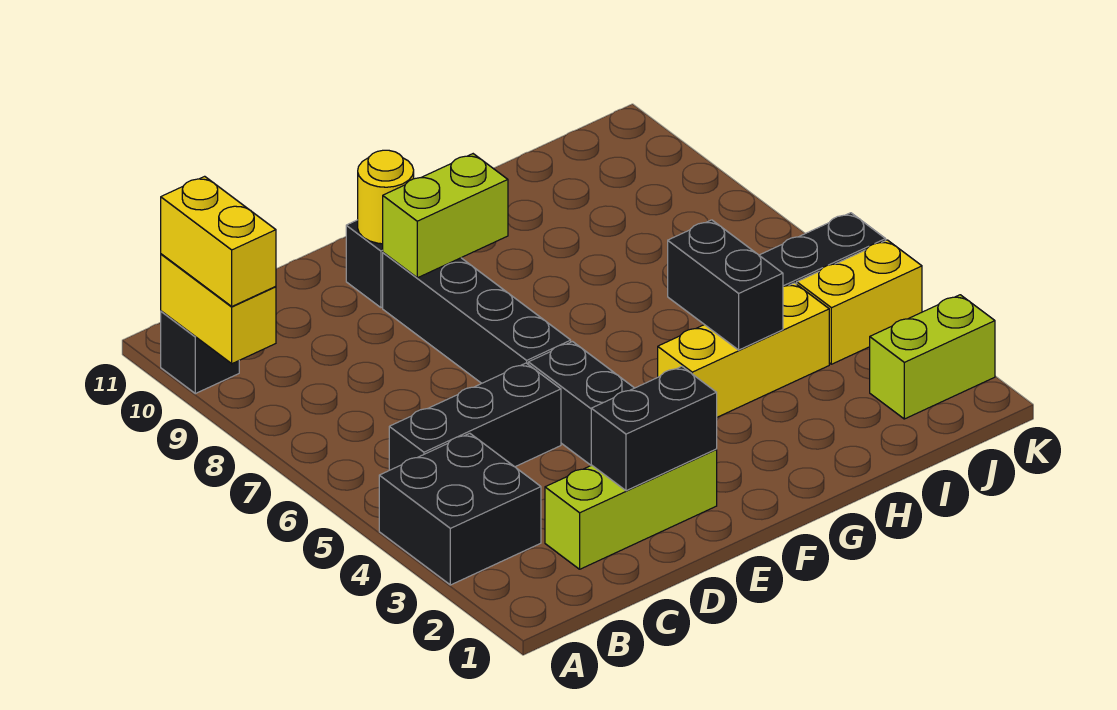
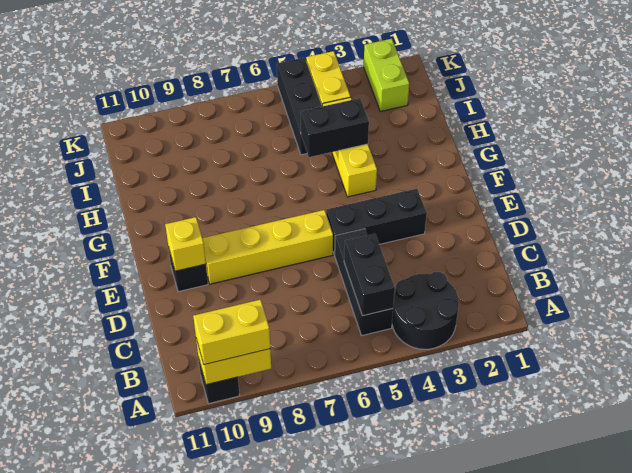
black brick A3:B4 level 1 -> black round brick A3:B4 level 1
lime brick C2:E2 level 1 -> none
black brick D2:E2 level 2 -> black brick B5:C5 level 2
black brick E6:E9 level 1 -> yellow brick E6:E9 level 1
lime brick E9:F9 level 2 -> none
yellow round brick E10 level 2 -> yellow brick E10 level 2

